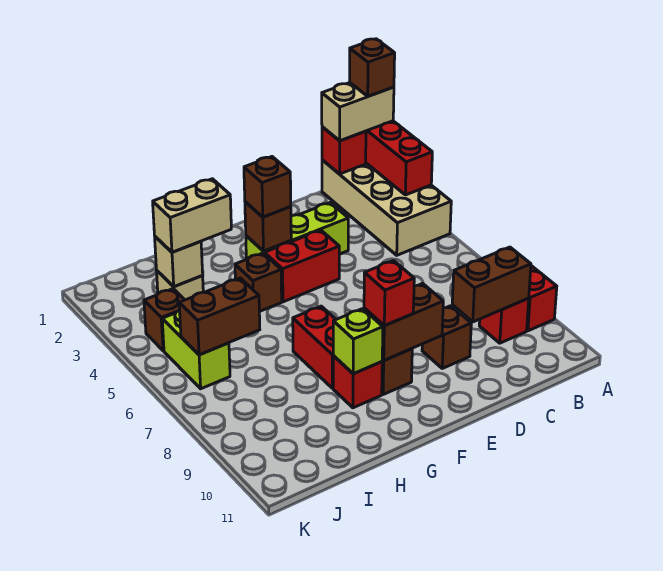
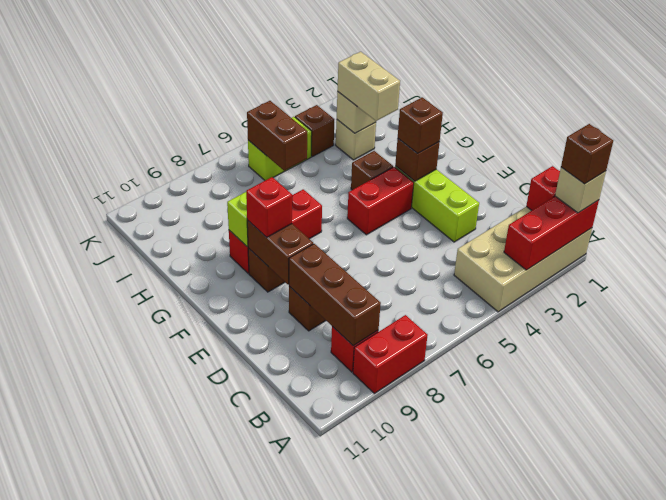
tan brick A1:B1 level 3 -> tan brick A1 level 3
brown brick B9:C9 level 2 -> brown brick B9:D9 level 2
red brick E4:F4 level 1 -> red brick F4:F5 level 1

